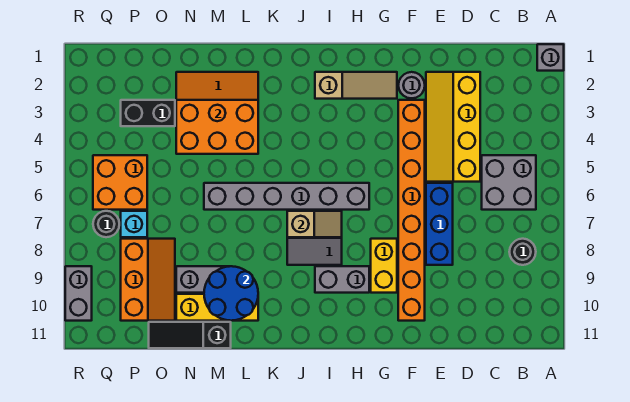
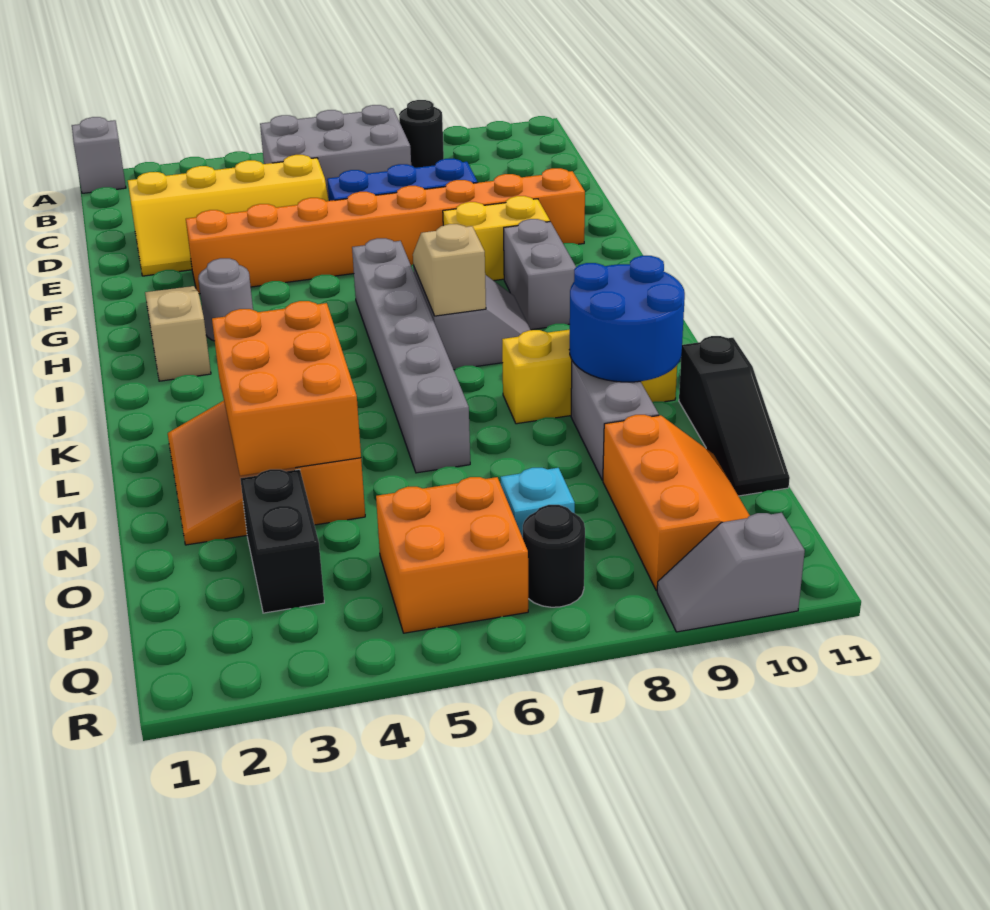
grey brick B5:C6 level 1 -> grey brick B5:C7 level 1
grey round brick F2 level 1 -> grey round brick H3 level 1
yellow brick L10:N10 level 1 -> yellow brick L8:L10 level 1
orange slope O8:P10 level 1 top P -> orange slope O9:Q10 level 1 top 9
grey brick R9:R10 level 1 -> grey slope R9:R10 level 1 top 10

